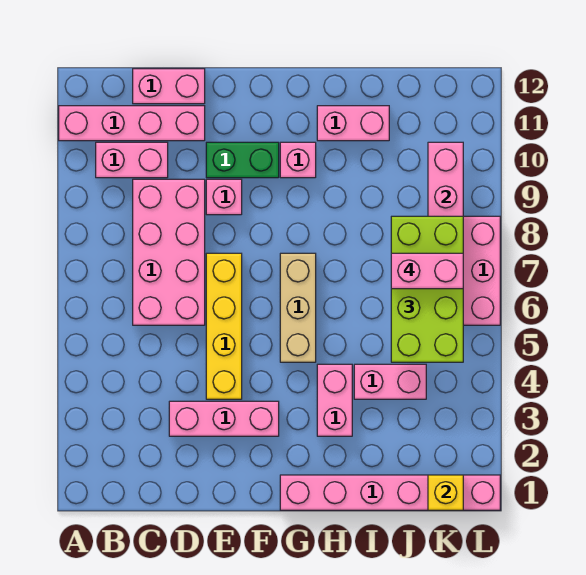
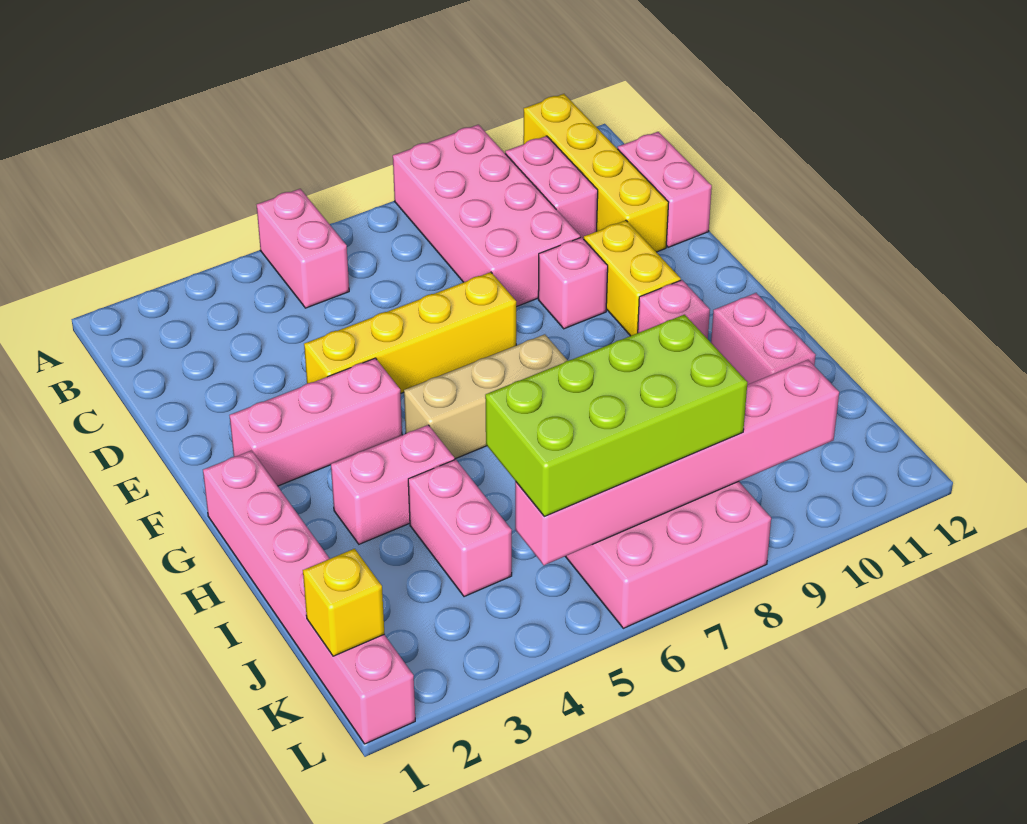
pink brick A11:D11 level 1 -> yellow brick A11:D11 level 1
pink brick C6:D9 level 1 -> pink brick A8:D9 level 1
pink brick D3:F3 level 1 -> pink brick F2:F4 level 1
green brick E10:F10 level 1 -> yellow brick E10:F10 level 1
pink brick J7:K7 level 4 -> pink brick A5:B5 level 1

